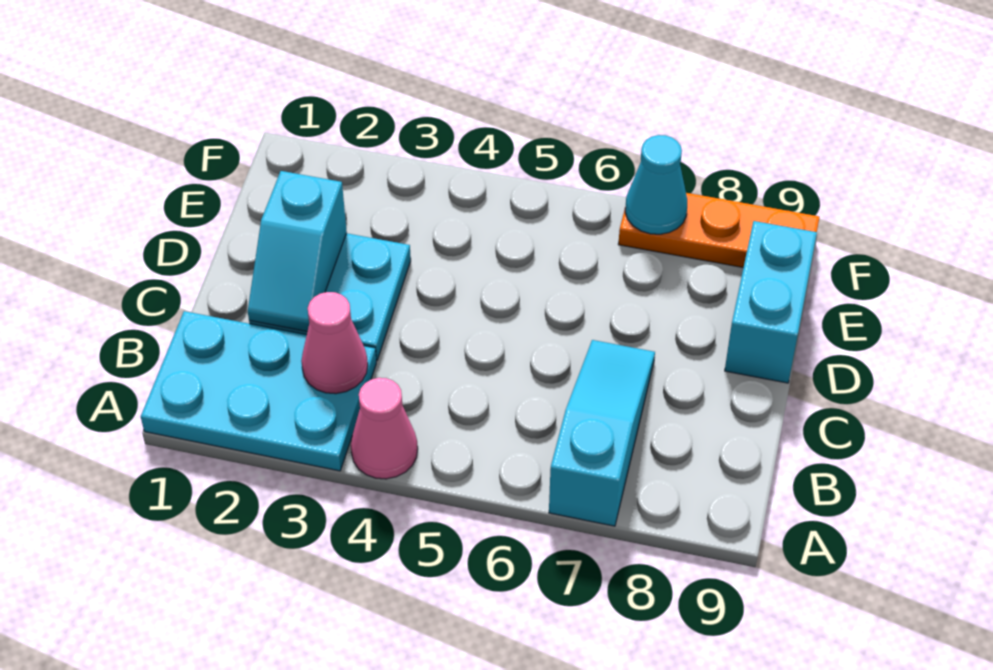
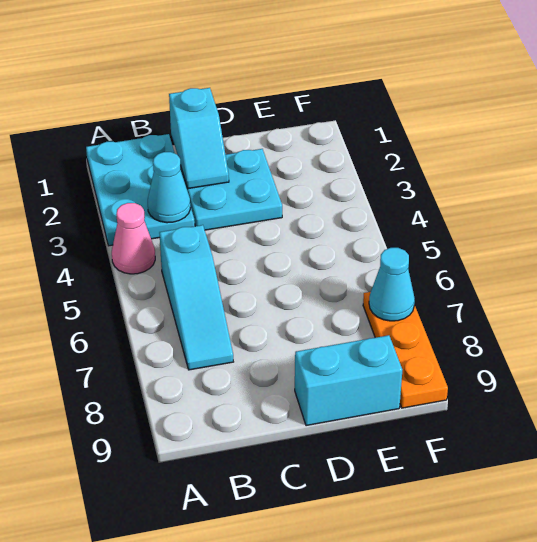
cyan slope A7:C7 level 1 top A -> cyan slope B5:B7 level 1 top 5
pink cone B3 level 2 -> cyan cone B3 level 2
cyan slope C2:D2 level 2 top D -> cyan slope C1:C2 level 2 top 1

